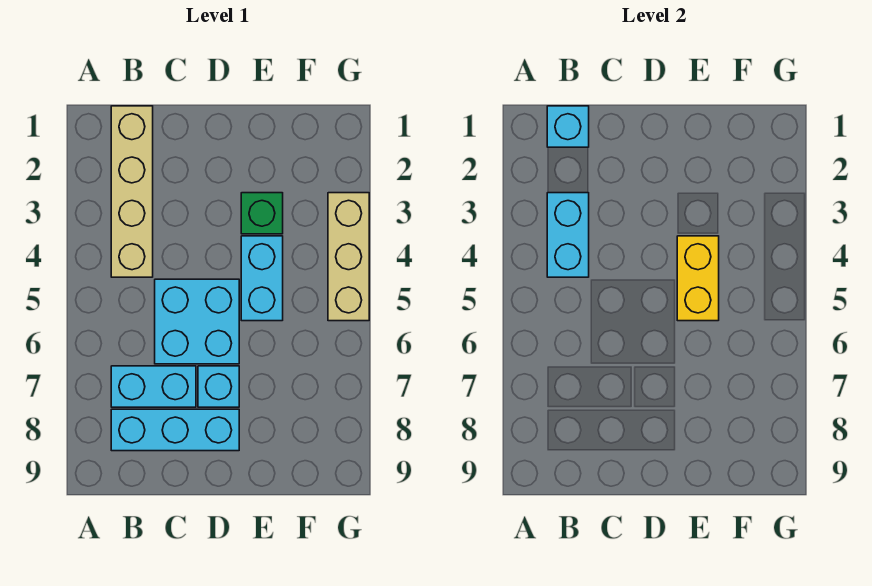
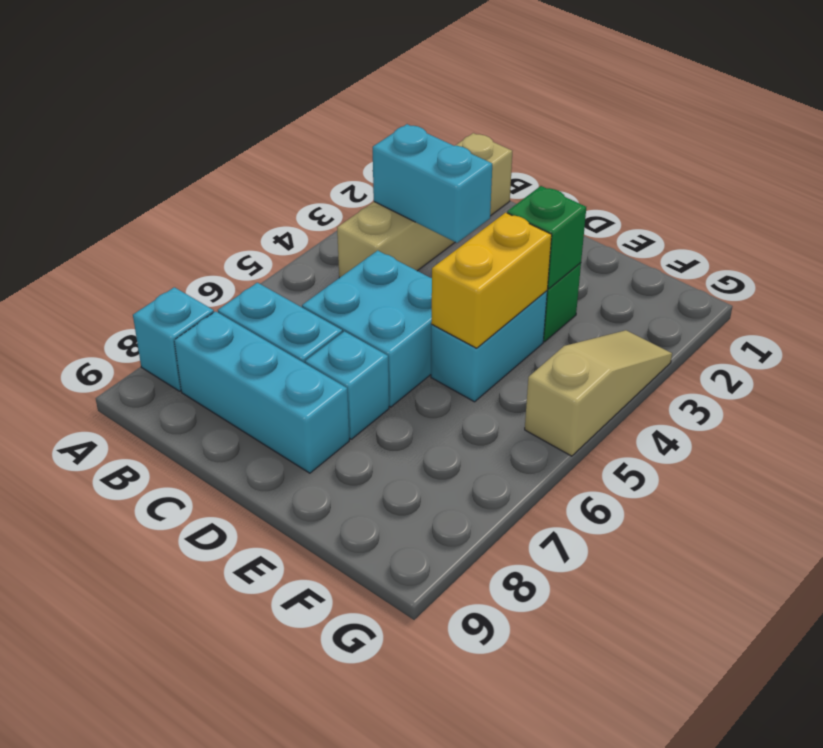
cyan brick B1 level 2 -> cyan brick A8 level 1
cyan brick B3:B4 level 2 -> cyan brick B3:C3 level 2
none -> green brick E3 level 2
tan brick G3:G5 level 1 -> tan slope G3:G5 level 1 top 5

